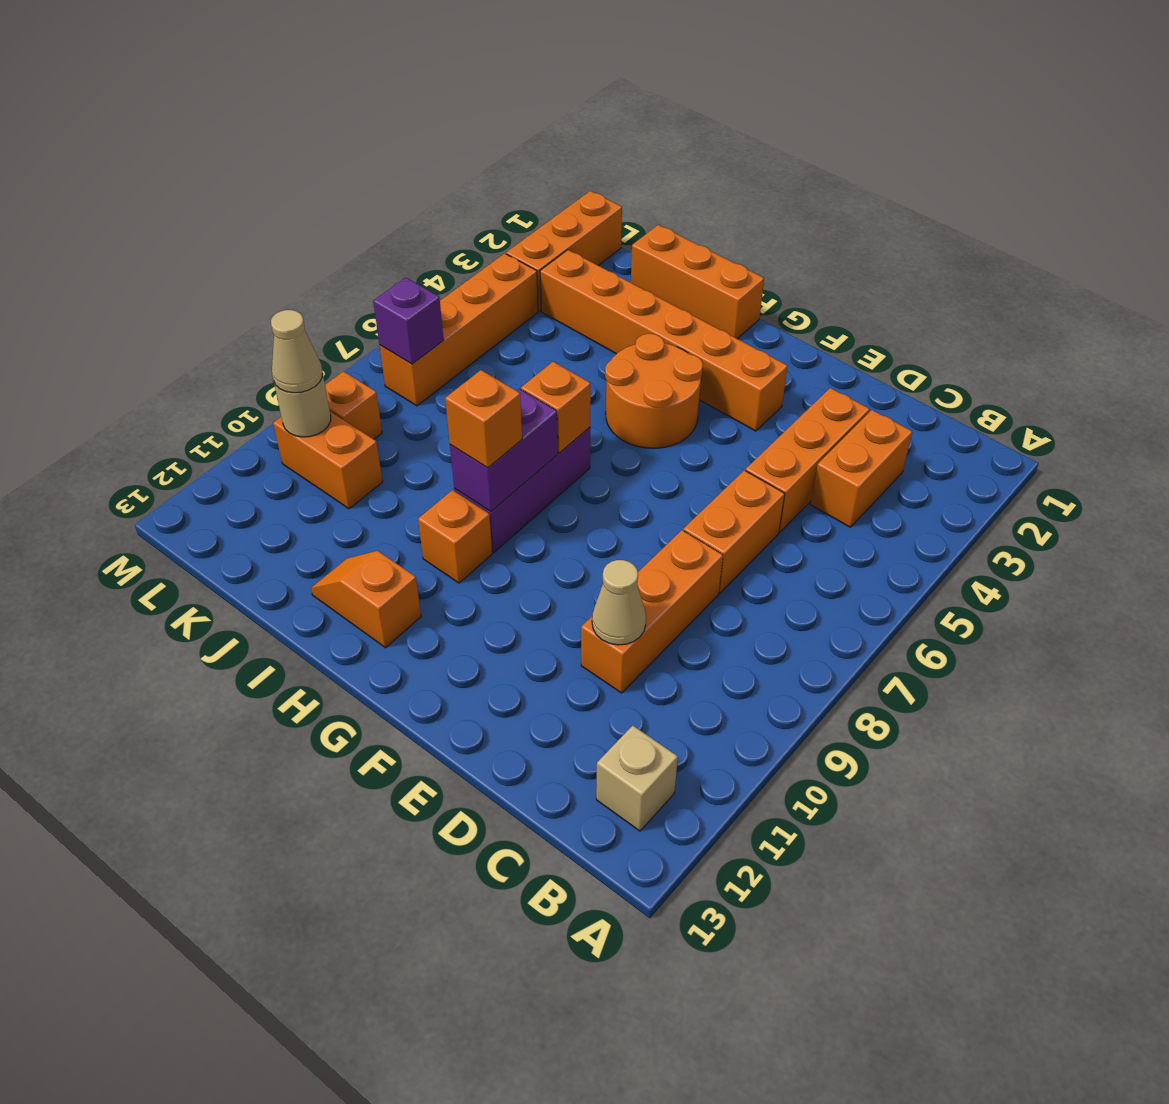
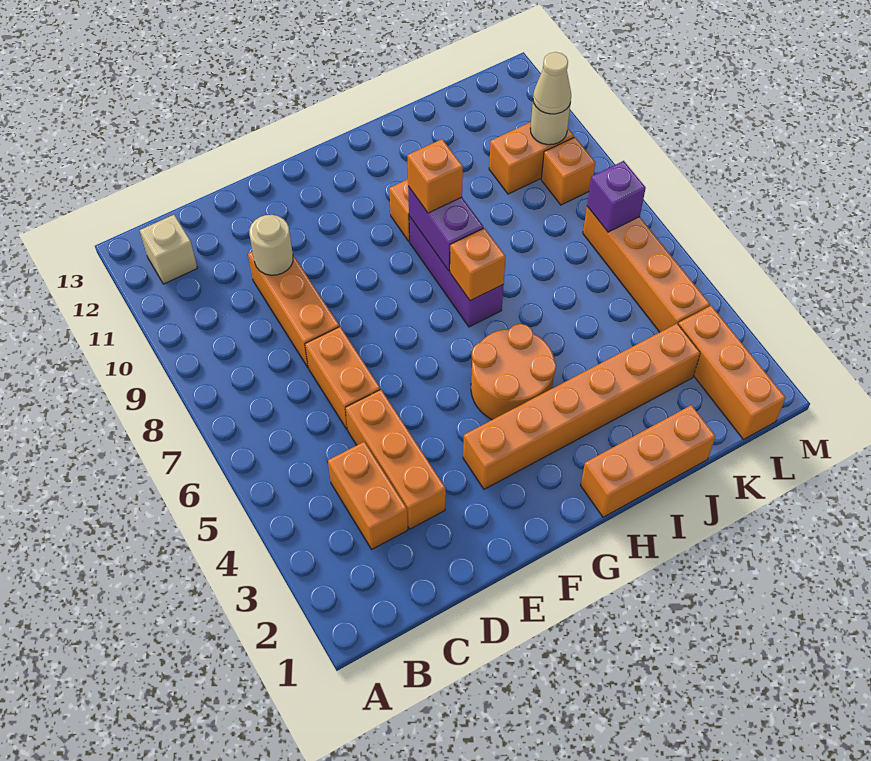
tan cone D10 level 2 -> tan round brick D10 level 2
orange slope H12:I12 level 1 top H -> none

